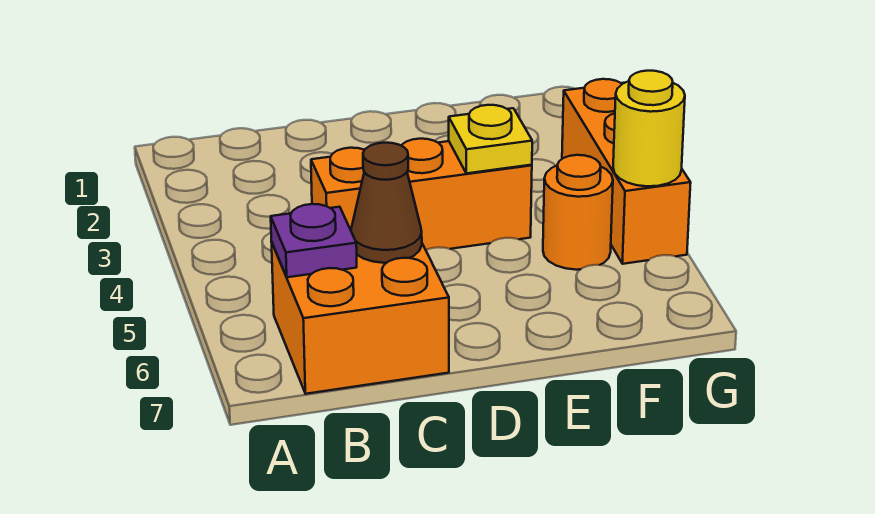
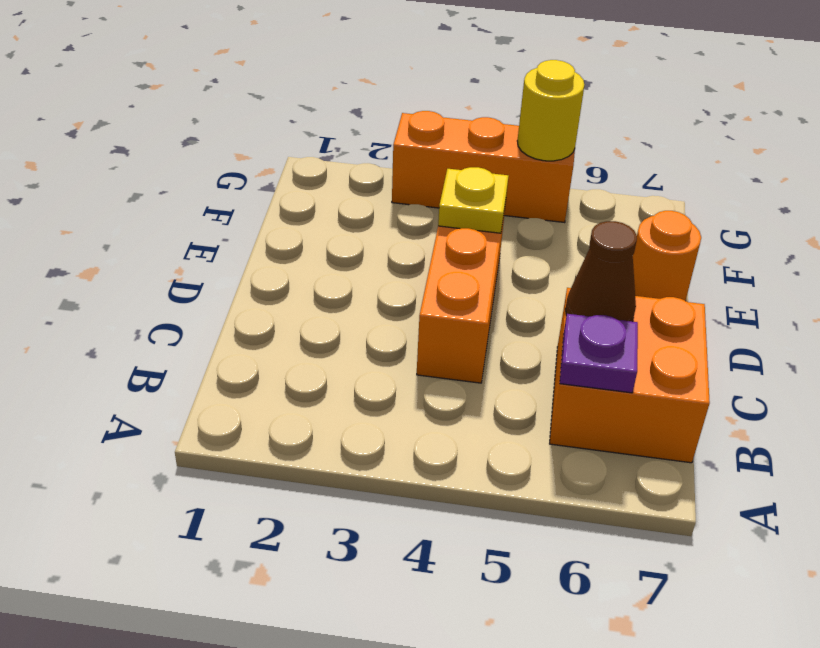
orange round brick F5 level 1 -> orange round brick E7 level 1

